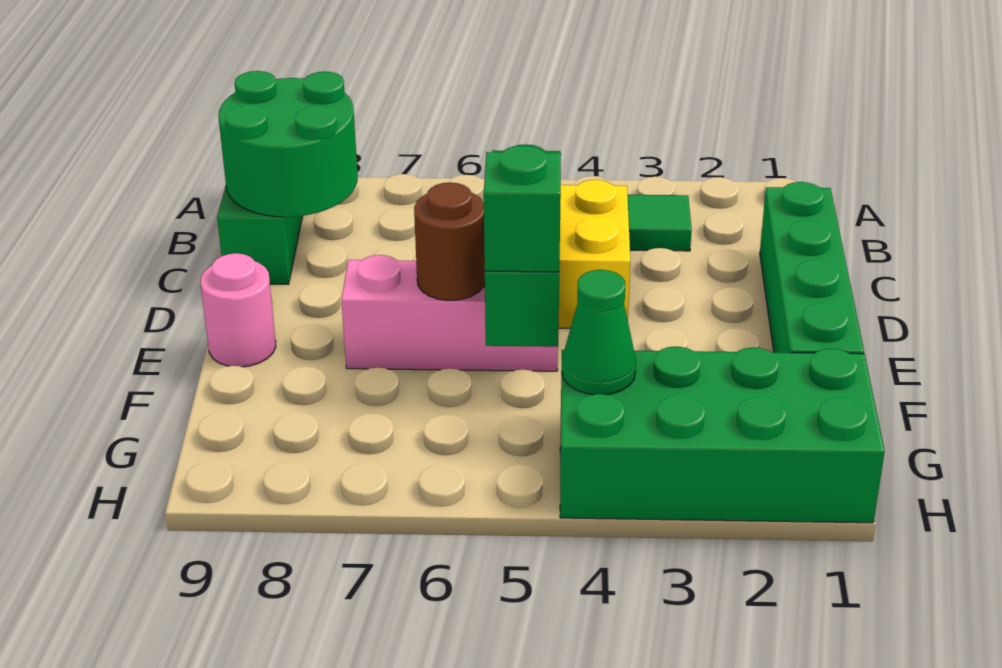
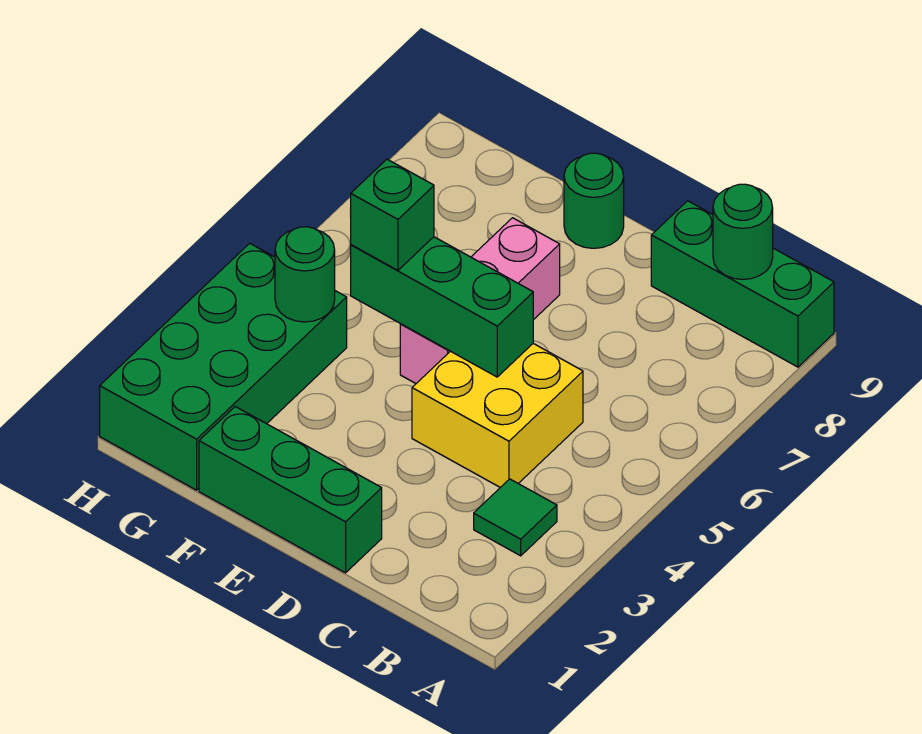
green round brick B8:C9 level 2 -> green round brick B9 level 2
green brick C1:F1 level 1 -> green brick D1:F1 level 1
brown round brick E6 level 2 -> none
pink round brick E9 level 1 -> green round brick E9 level 1
green cone G4 level 2 -> green round brick G4 level 2

